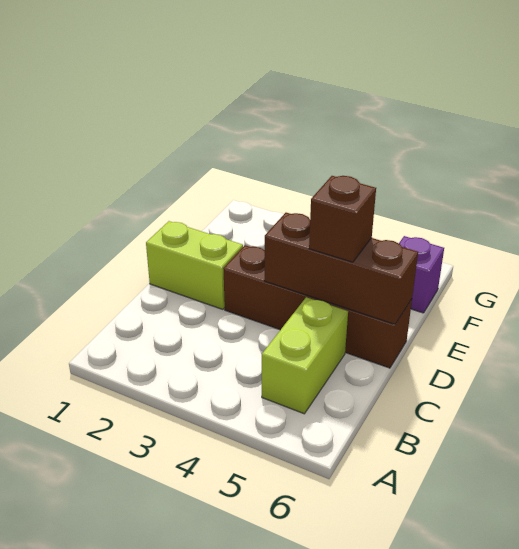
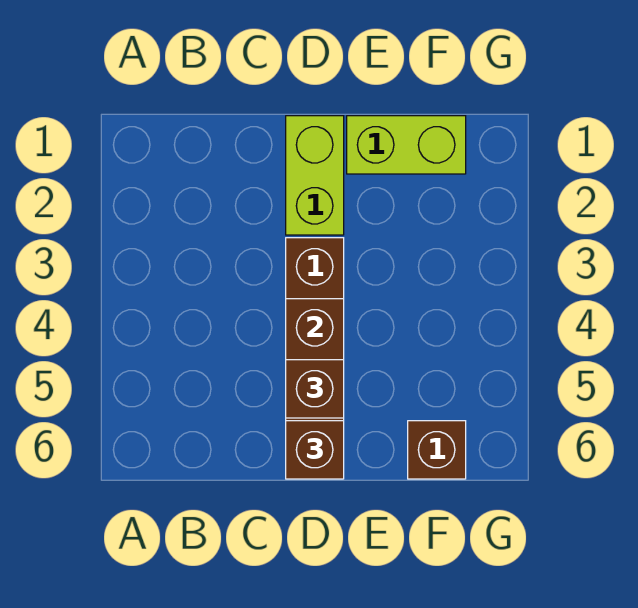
lime brick B5:C5 level 1 -> lime brick E1:F1 level 1
none -> brown brick D6 level 3
purple brick F6 level 1 -> brown brick F6 level 1

